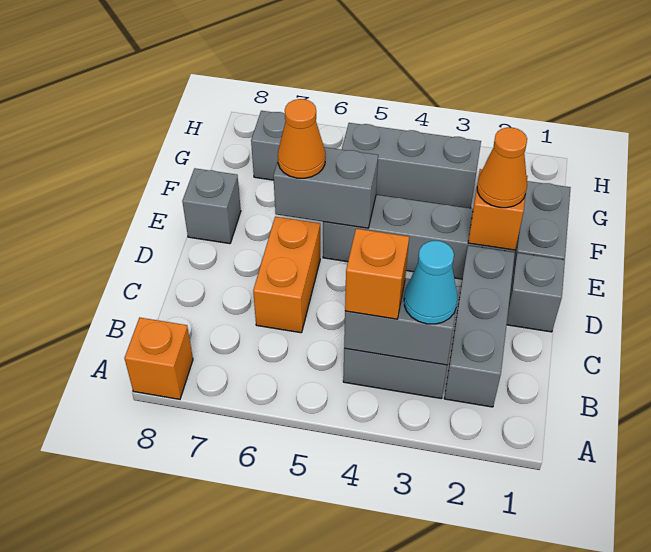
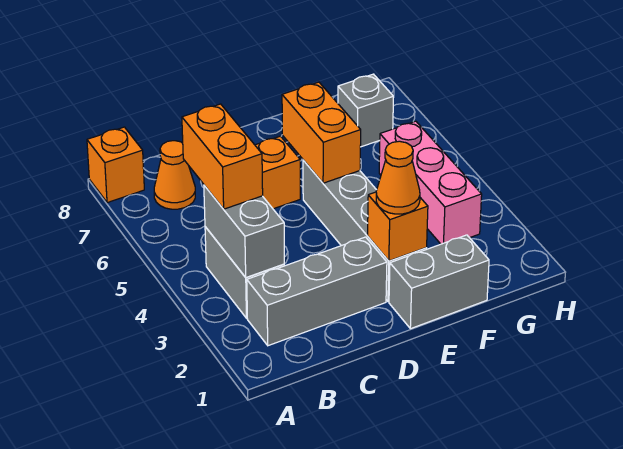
cyan cone B3 level 3 -> none
orange brick B4 level 3 -> orange brick B4:B5 level 3
grey brick D1 level 1 -> none
grey brick E5:E6 level 2 -> orange brick E5:E6 level 2
orange cone E6 level 3 -> orange cone B7 level 1
grey brick E8 level 1 -> none
grey brick G3:G5 level 1 -> pink brick G3:G5 level 1

